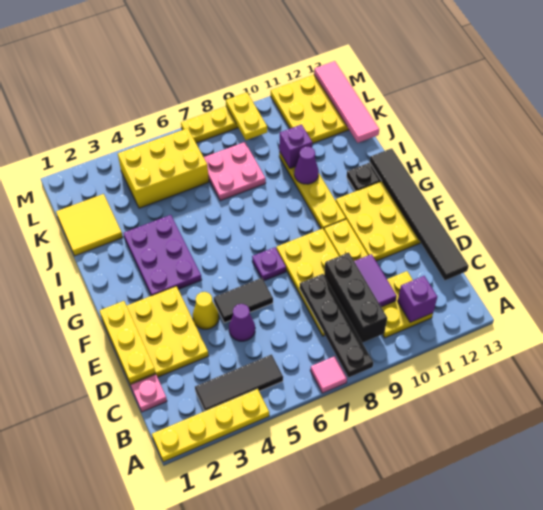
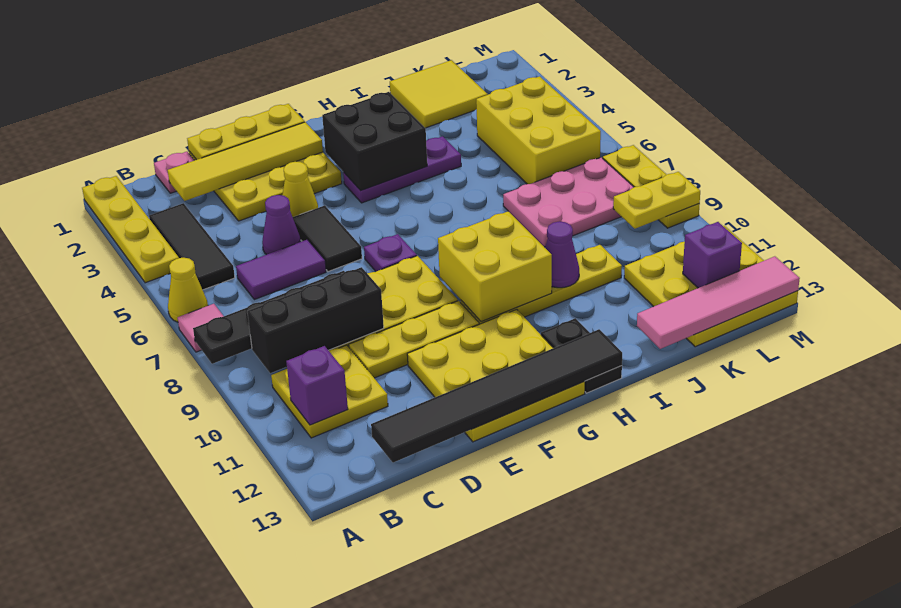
none -> yellow cone A6 level 1
none -> yellow tile C2:F2 level 2
purple tile C10:D10 level 2 -> purple tile C6:D6 level 1
purple plate G3:I4 level 1 -> purple plate G4:I4 level 1
none -> black brick G3:H4 level 2
none -> yellow brick G9:H10 level 2
pink plate J7:K8 level 1 -> pink plate J7:L8 level 1
purple brick J10 level 2 -> purple brick L12 level 2

